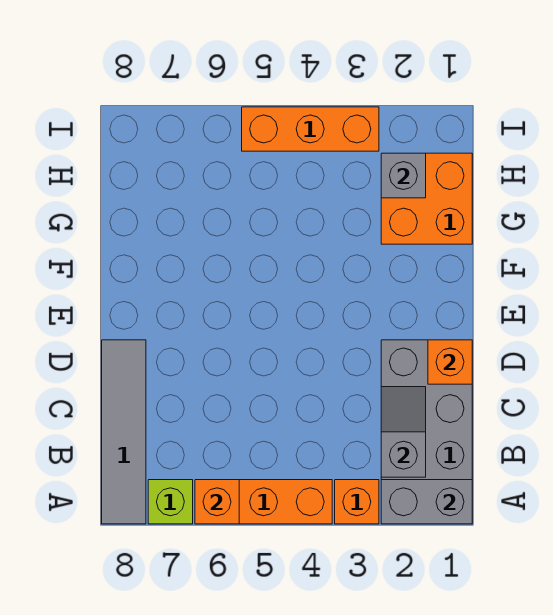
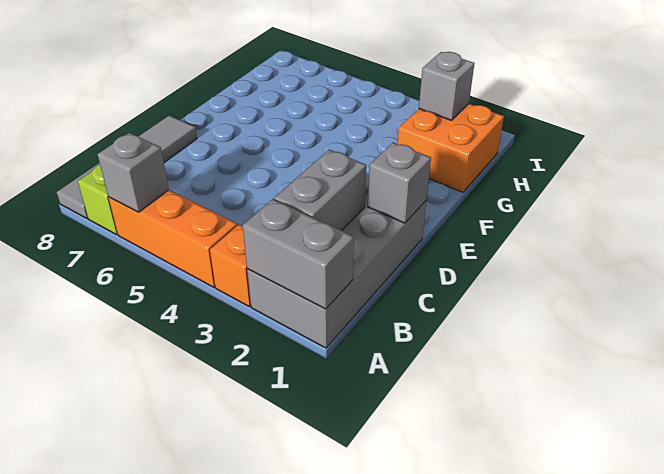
orange brick A6 level 2 -> grey brick A6 level 2
grey slope B2:C2 level 2 top B -> grey brick B2:C2 level 2
orange brick D1 level 2 -> grey brick D1 level 2
orange brick I3:I5 level 1 -> none

